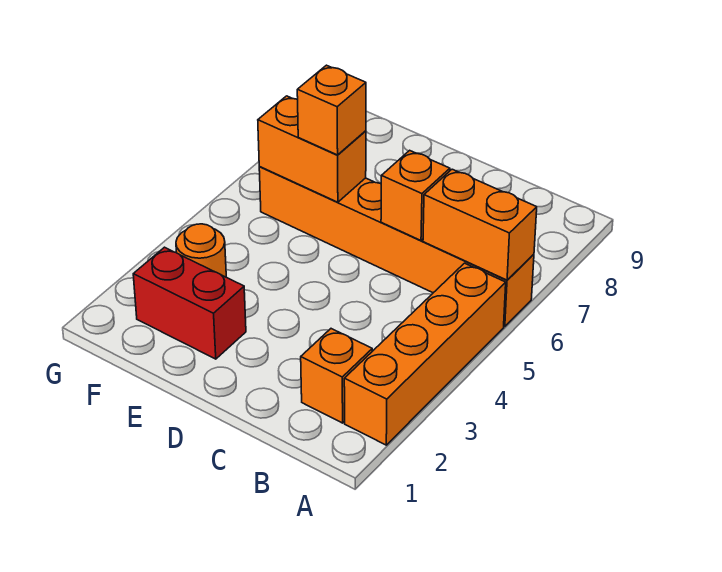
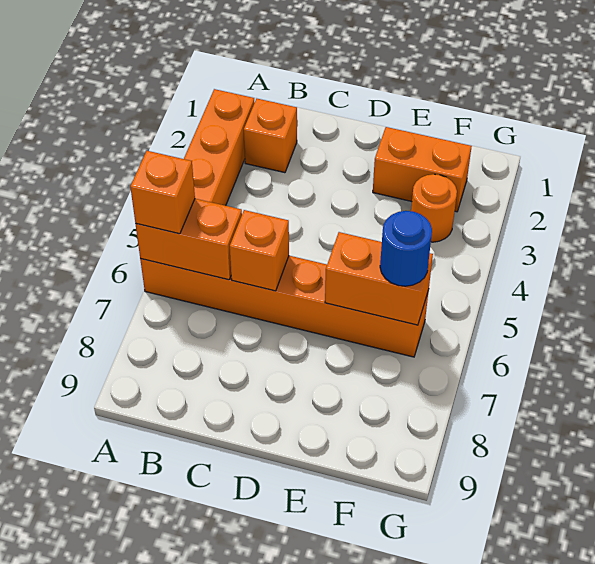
red brick E2:F2 level 1 -> orange brick E2:F2 level 1
orange brick E6 level 3 -> orange brick A6 level 3
none -> blue round brick F6 level 3

